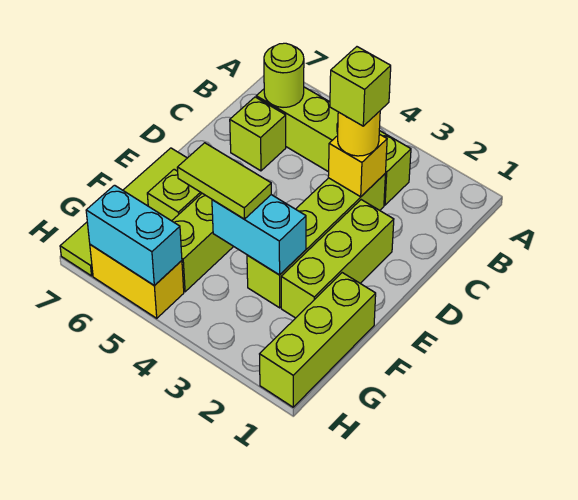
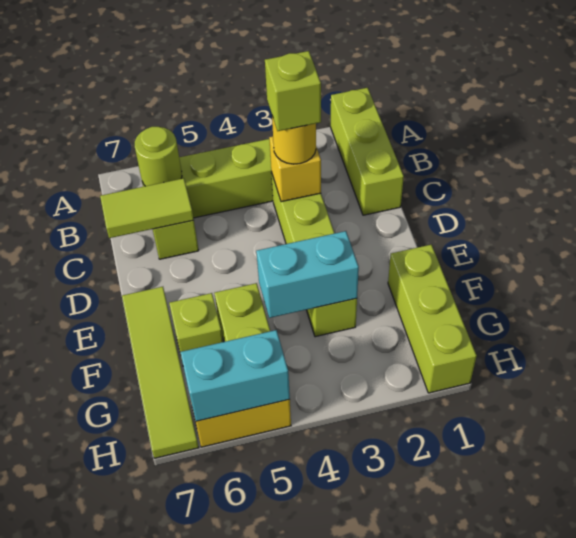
lime brick D2:F2 level 1 -> lime brick A1:C1 level 1
lime tile F4:F5 level 3 -> lime tile C6:C7 level 2

